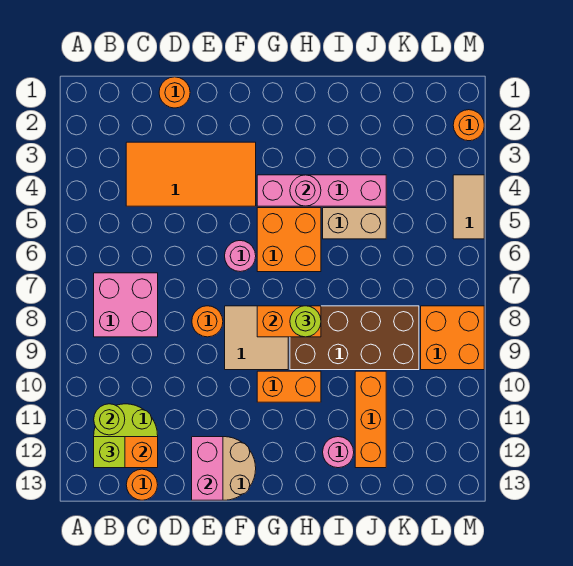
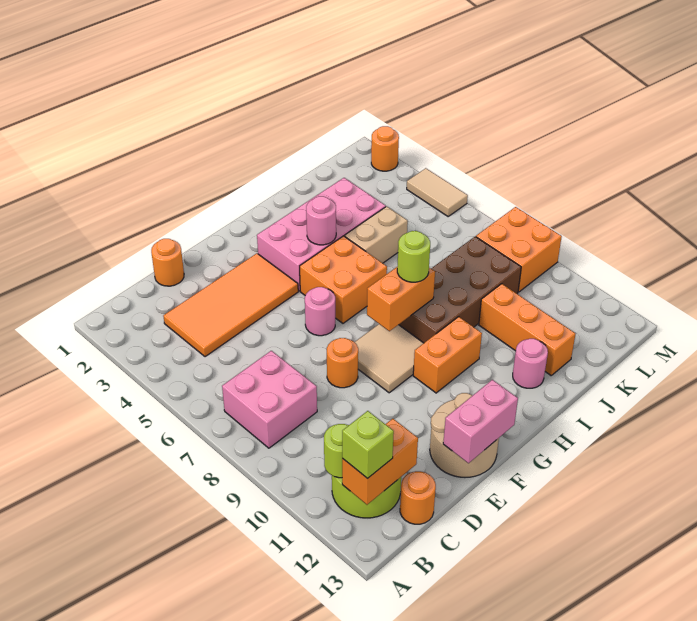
pink brick E12:E13 level 2 -> pink brick E13:F13 level 2
pink brick G4:J4 level 1 -> pink brick G3:J4 level 1

